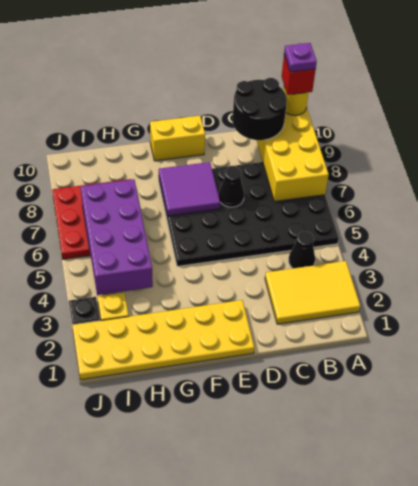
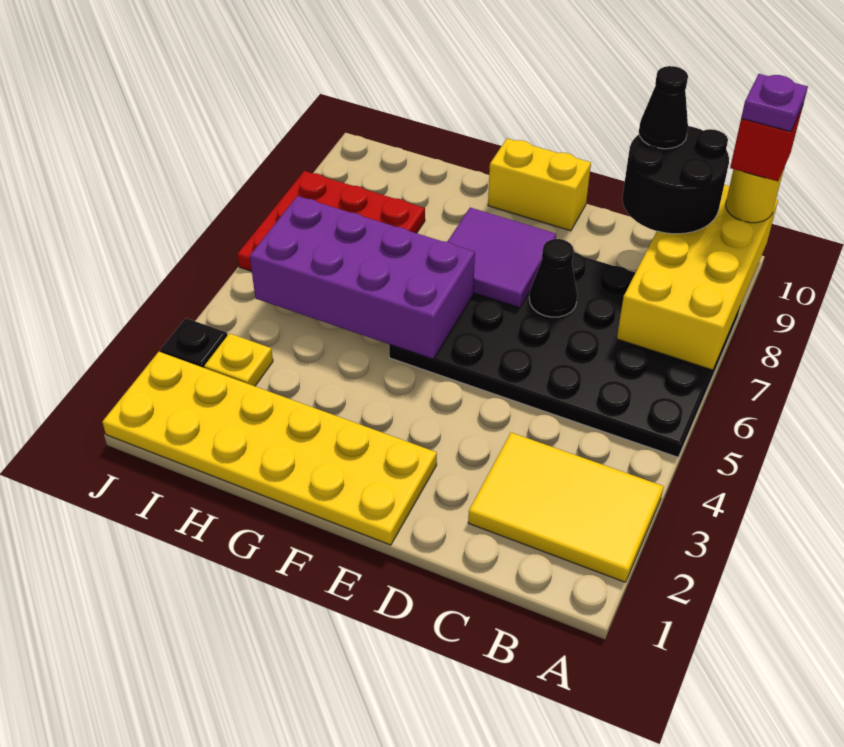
black cone B4 level 1 -> black cone C10 level 4
purple brick H4:I7 level 2 -> purple brick F5:I6 level 2

